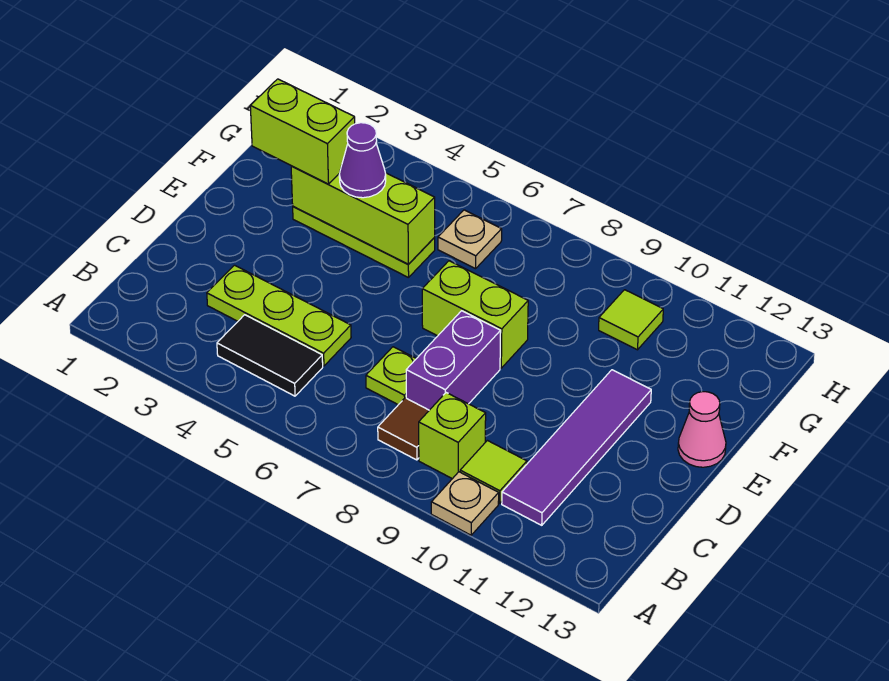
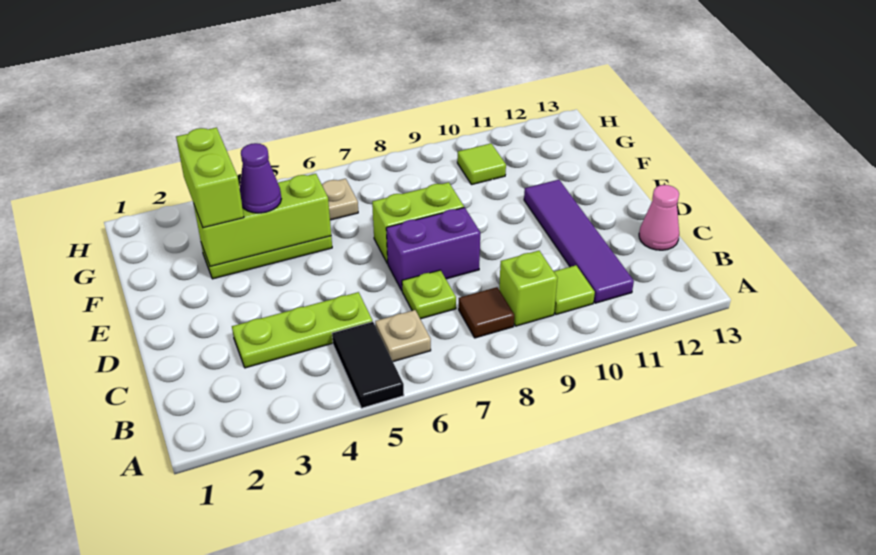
tan plate A10 level 1 -> tan plate B6 level 1
black tile B4:B5 level 1 -> black tile A5:B5 level 1
purple brick C8:D8 level 1 -> purple brick D7:D8 level 1
pink cone E13 level 1 -> pink cone C13 level 1
lime brick F2:F3 level 3 -> lime brick F3:G3 level 3

